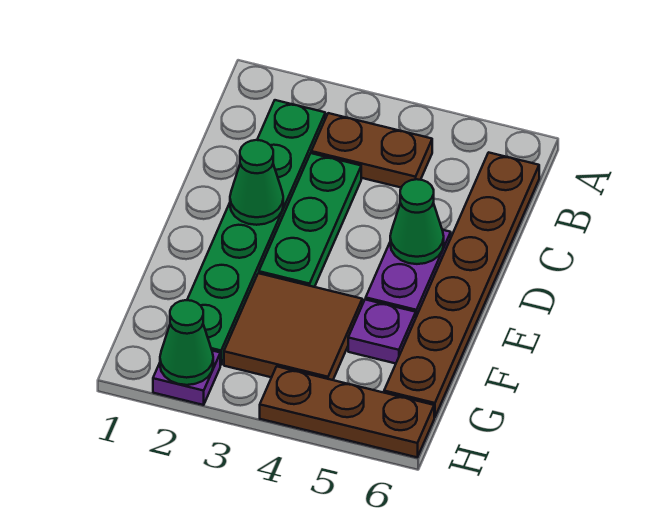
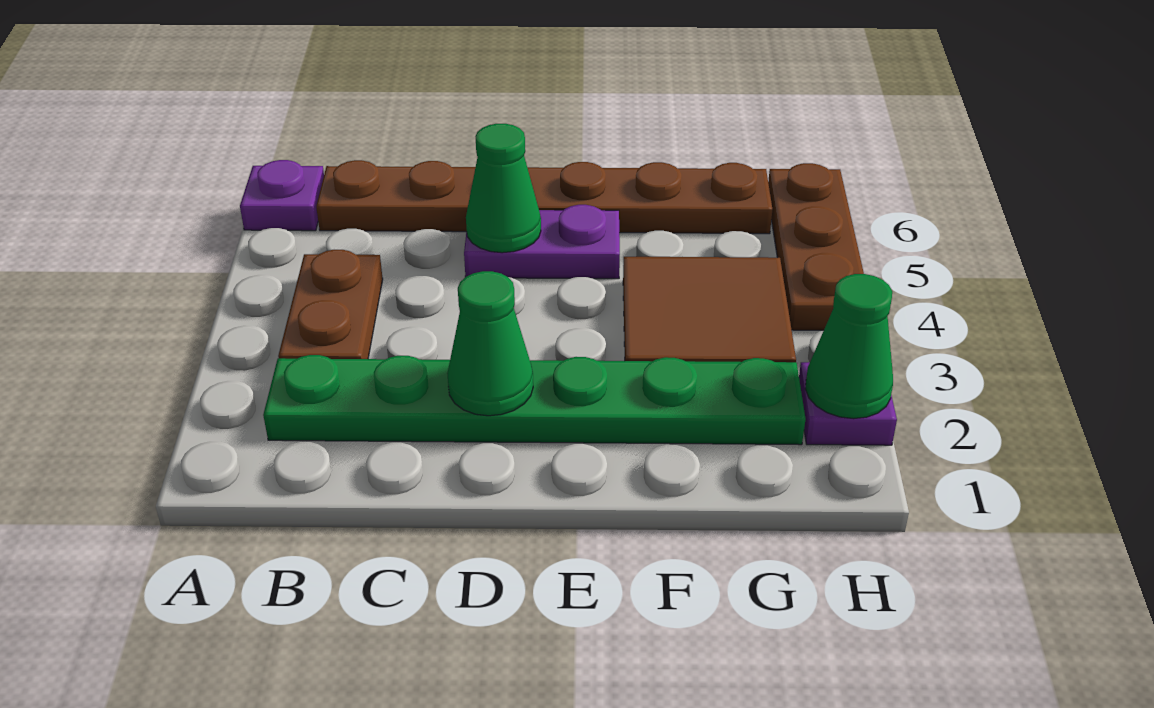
green plate C3:E3 level 1 -> none
purple plate F5 level 1 -> purple plate A6 level 1

